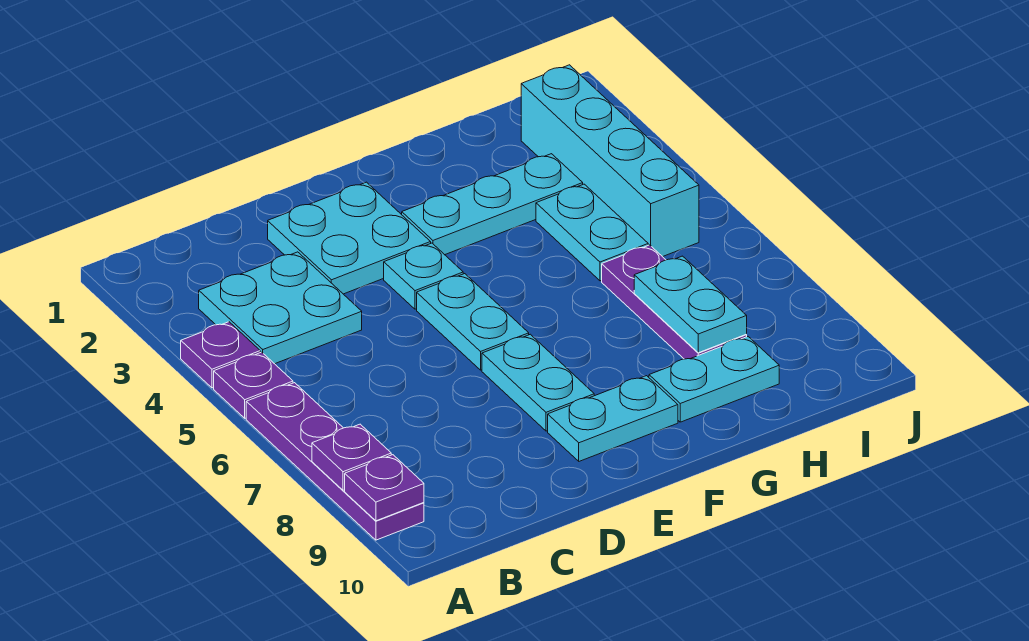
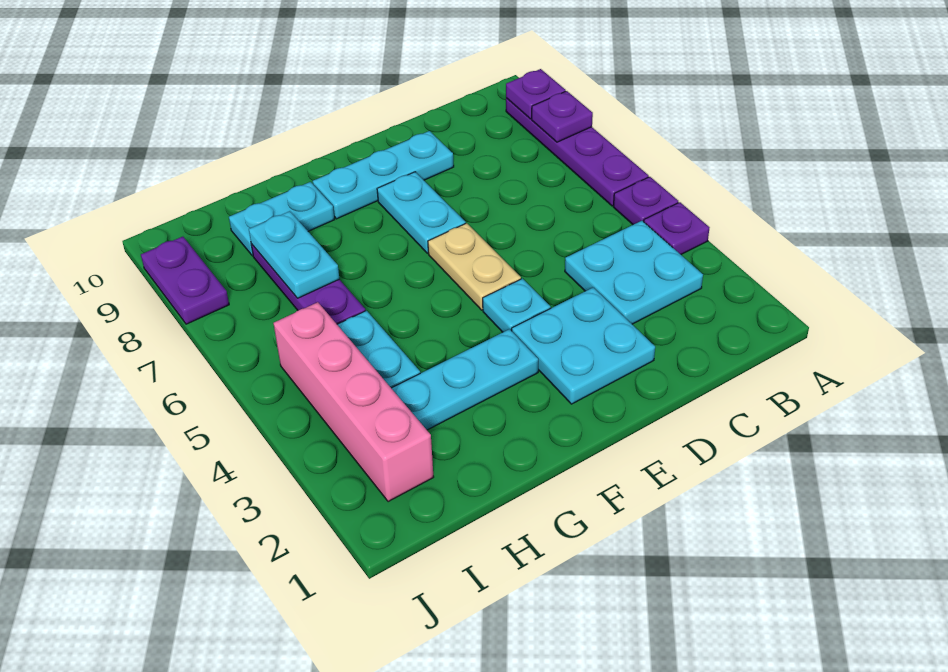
cyan plate E5:E6 level 1 -> tan plate E5:E6 level 1
cyan plate E9:F9 level 1 -> cyan plate D9:F9 level 1
cyan brick I2:I5 level 1 -> pink brick I2:I5 level 1
none -> purple plate J8:J9 level 1

